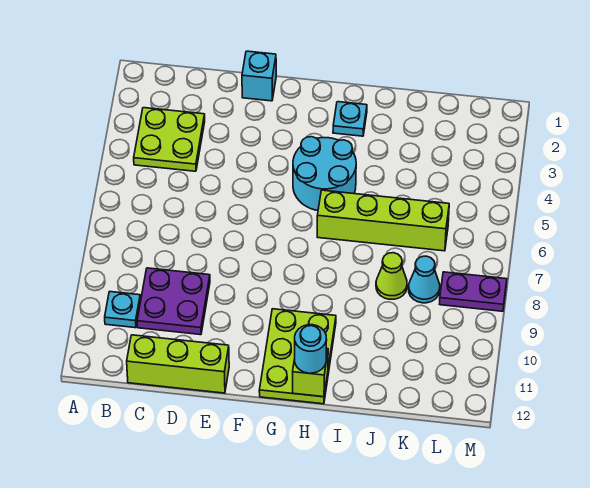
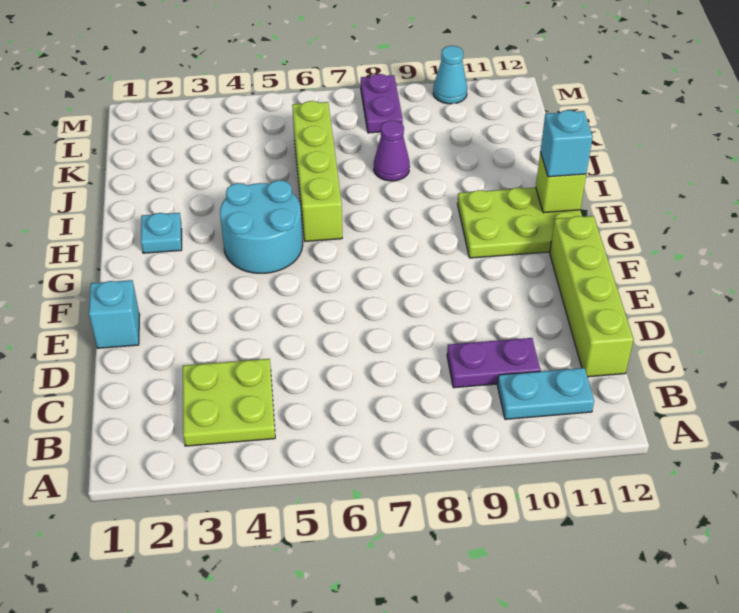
cyan plate B10 level 1 -> cyan plate B10:B11 level 1
purple plate C9:D10 level 1 -> purple plate C9:C10 level 1
lime brick C12:E12 level 1 -> lime brick C12:F12 level 1
cyan round brick H12 level 3 -> cyan brick H12 level 3
lime cone J8 level 1 -> purple cone J8 level 1
cyan cone K8 level 1 -> cyan cone M10 level 1

